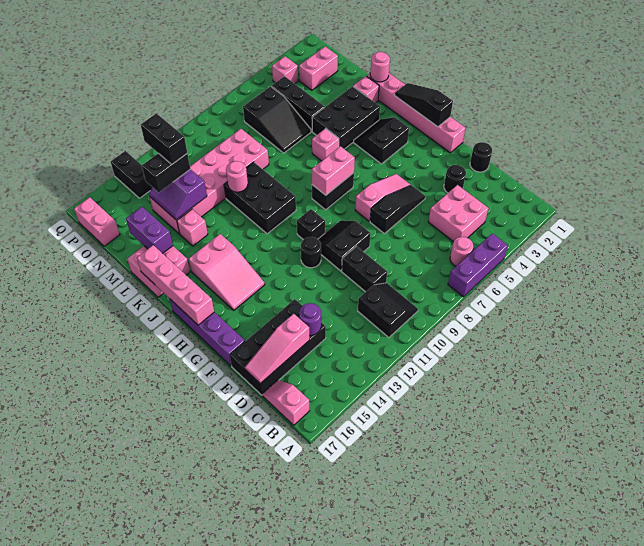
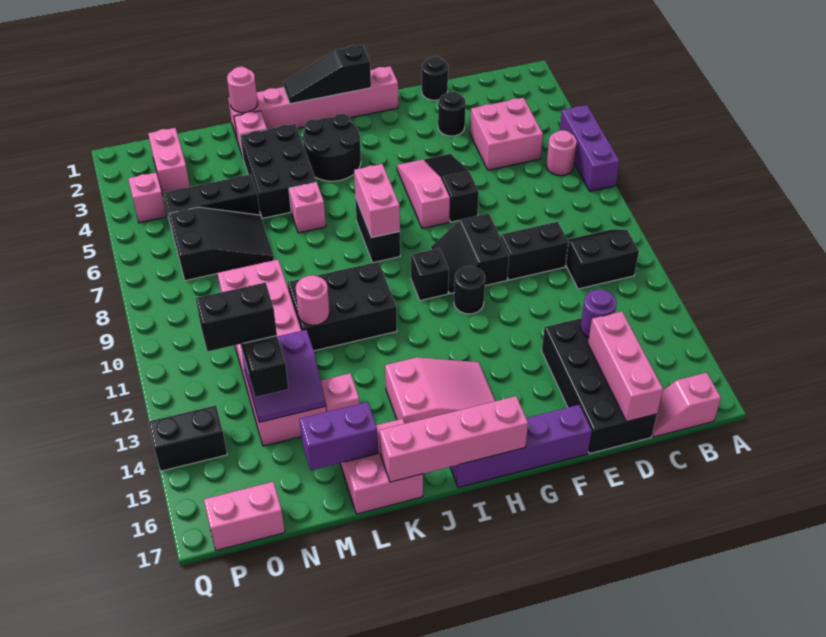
pink slope D15:D17 level 2 top 15 -> pink brick D15:D17 level 2
black slope I3:J4 level 1 top I -> black round brick I3:J4 level 1

